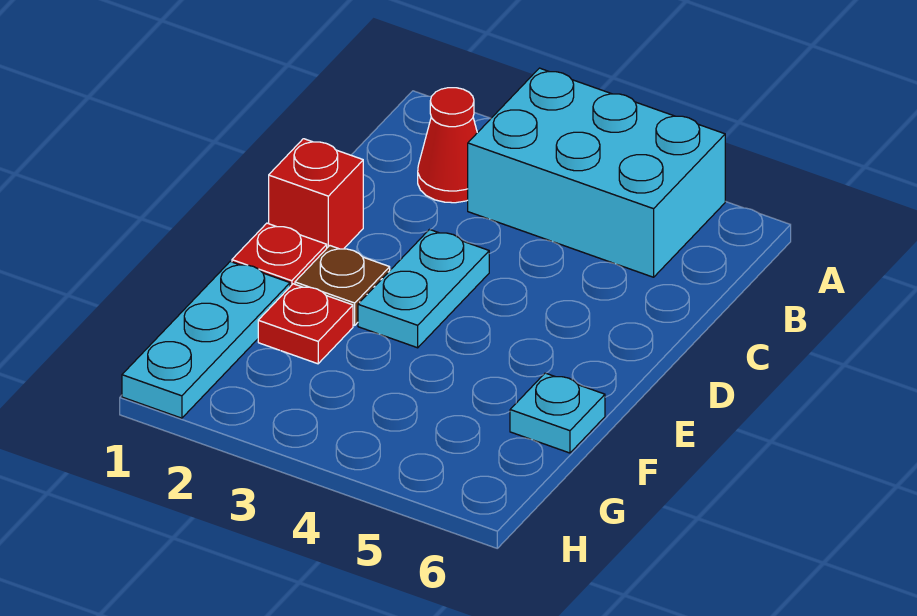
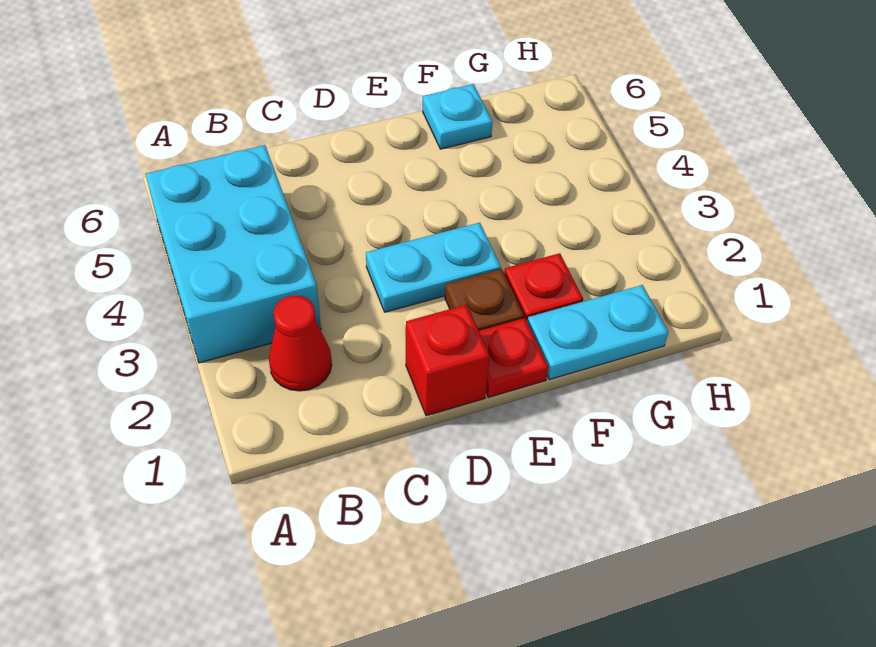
cyan plate F1:H1 level 1 -> cyan plate F1:G1 level 1

